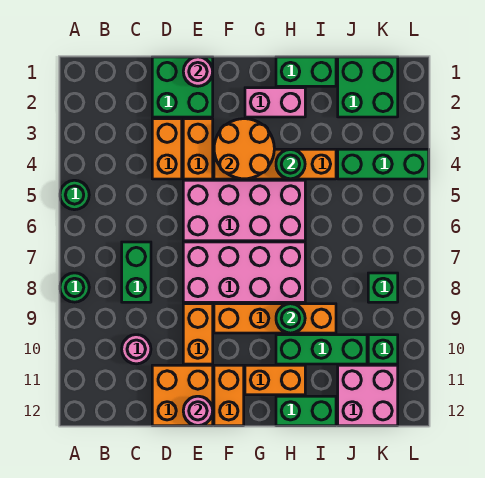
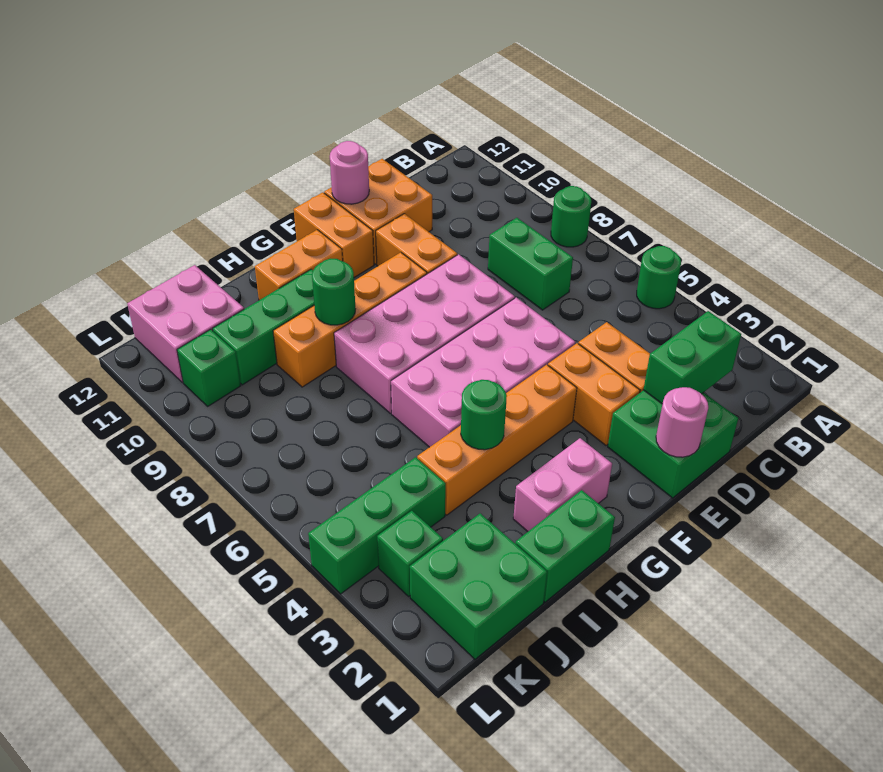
pink round brick C10 level 1 -> none
orange round brick F3:G4 level 2 -> none
green brick H12:I12 level 1 -> green brick C2:D2 level 2
green brick K8 level 1 -> green brick K3 level 1

